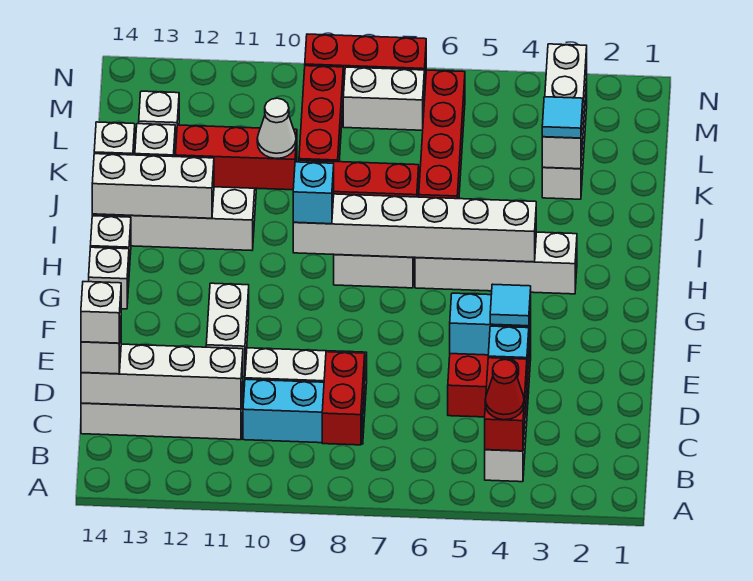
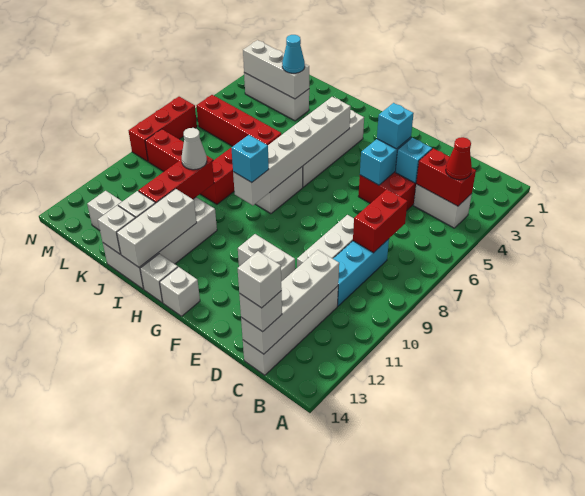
red brick B8:C8 level 2 -> red brick C7:C8 level 2
cyan tile E4 level 3 -> cyan brick E4 level 3
cyan tile K3 level 3 -> cyan cone K3 level 3
white brick M7:M8 level 1 -> none

